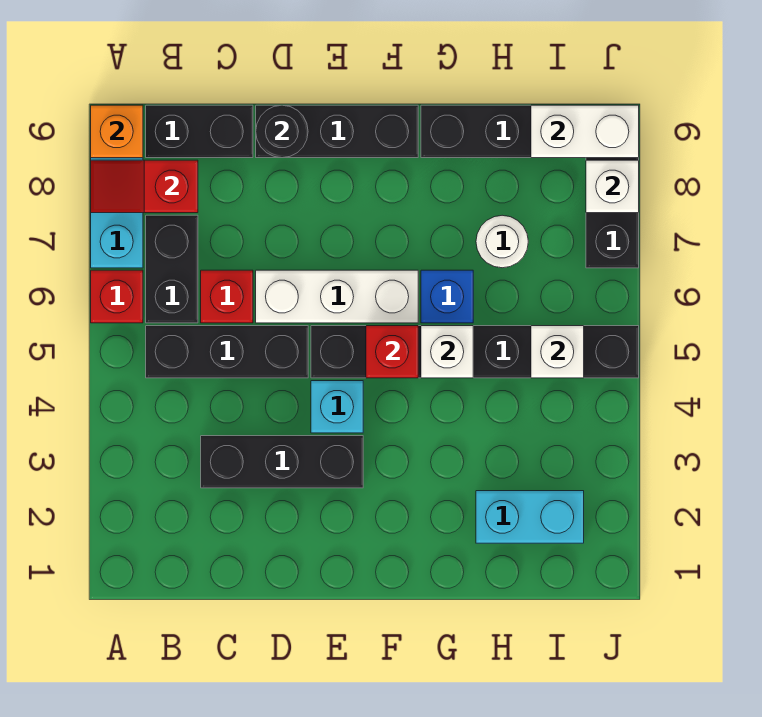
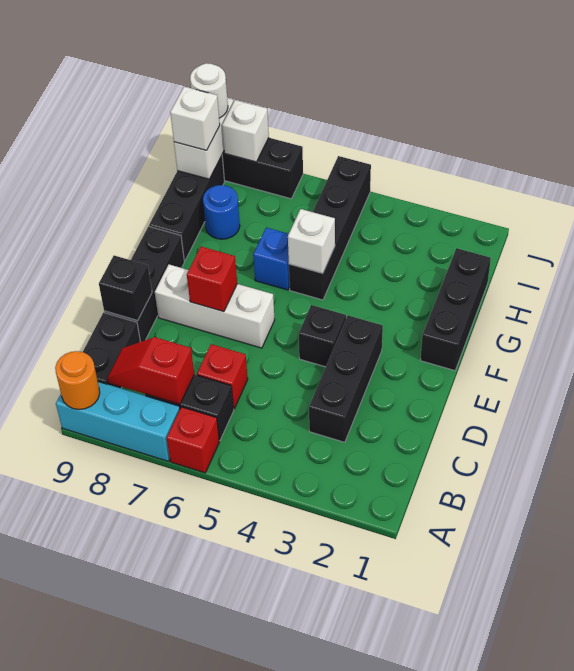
red slope A8:B8 level 2 top B -> red slope B7:B8 level 2 top 7
orange brick A9 level 2 -> orange round brick A9 level 2
black brick B5:D5 level 1 -> black brick F1:H1 level 1
white brick D6:F6 level 1 -> white brick E6:E8 level 1
black round brick D9 level 2 -> black brick D9 level 2
cyan brick E4 level 1 -> black brick E4 level 1
black brick E5:J5 level 1 -> black brick G5:J5 level 1
red brick F5 level 2 -> red brick E7 level 2
cyan brick H2:I2 level 1 -> none
white round brick H7 level 1 -> white round brick J9 level 3
none -> blue round brick H8 level 1
white brick I5 level 2 -> white brick I9 level 3

